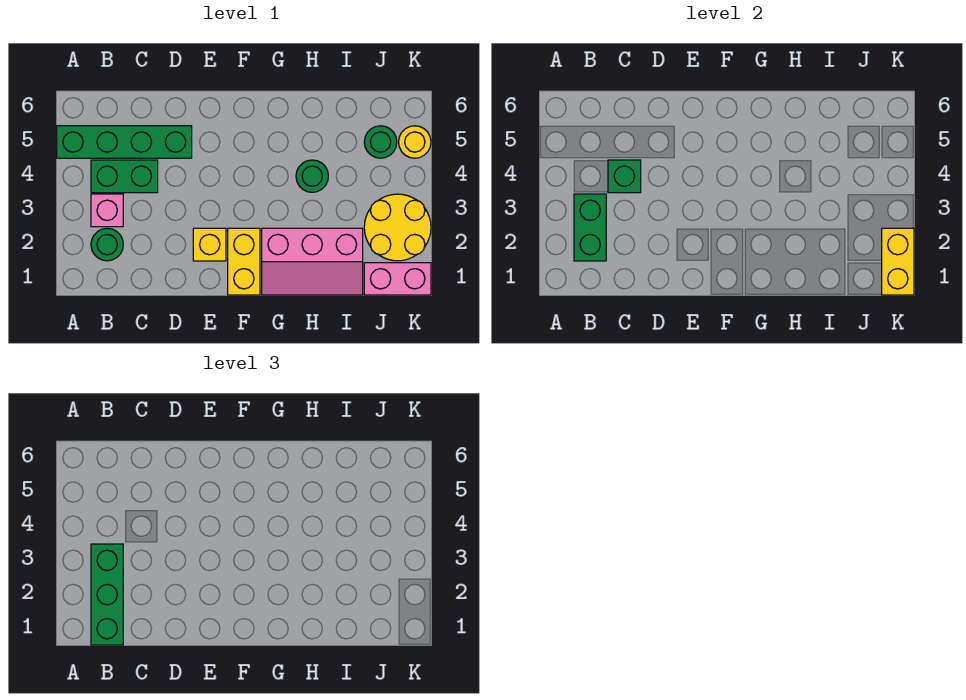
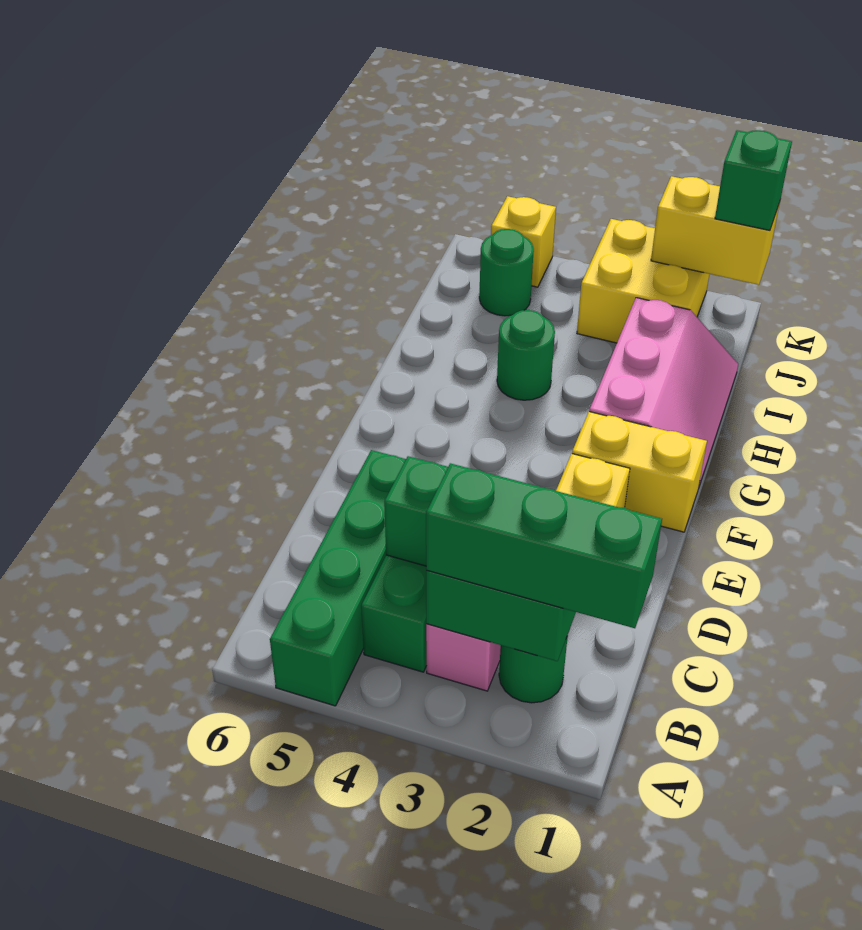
pink brick J1:K1 level 1 -> none
yellow round brick J2:K3 level 1 -> yellow brick J2:K3 level 1
none -> green brick K1 level 3
yellow round brick K5 level 1 -> yellow brick K5 level 1

